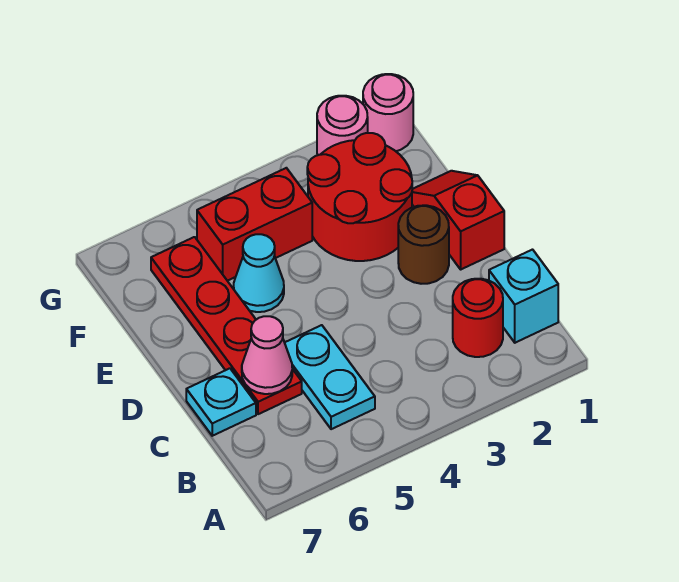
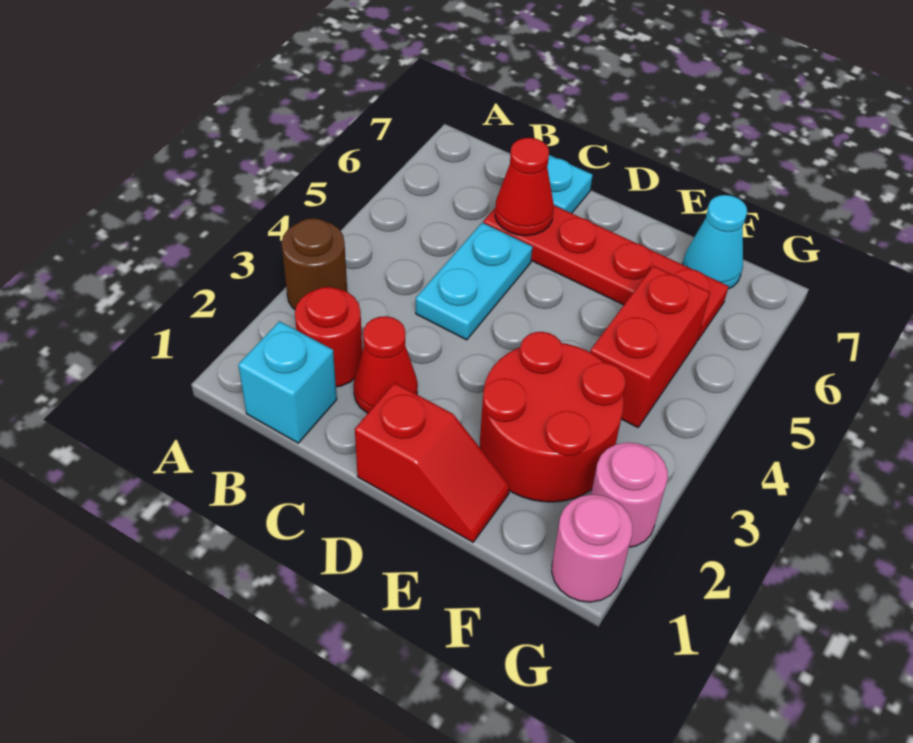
cyan plate B5:C5 level 1 -> cyan plate C4:C5 level 1
none -> red cone C2 level 1
pink cone C6 level 2 -> red cone C6 level 2
brown round brick D2 level 1 -> brown round brick A3 level 1
cyan cone E5 level 1 -> cyan cone F7 level 1

